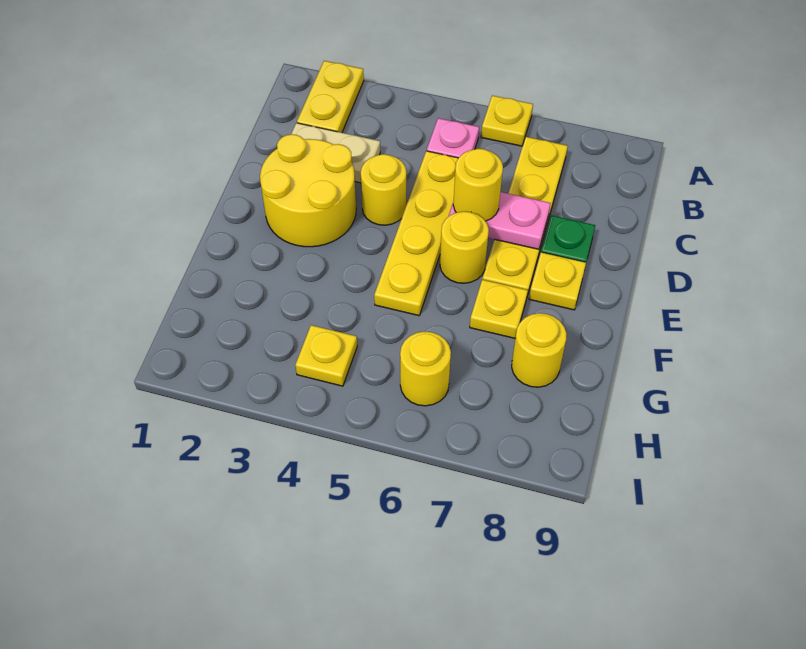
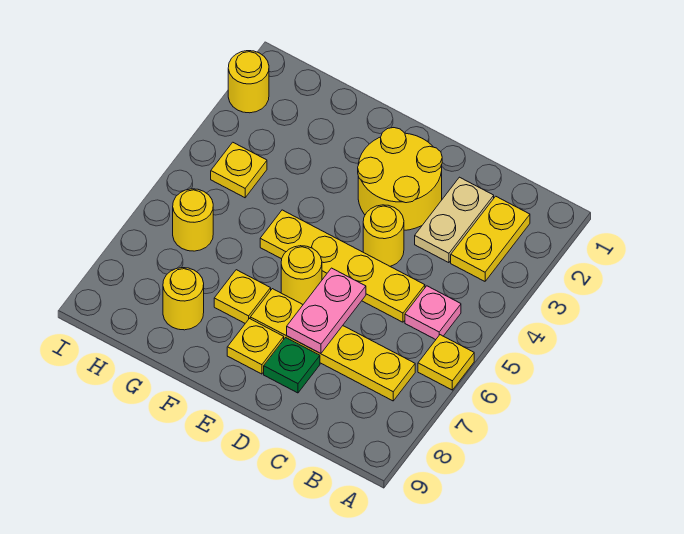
yellow plate A2:B2 level 1 -> yellow plate B2:B3 level 1
yellow round brick D6 level 3 -> yellow round brick I2 level 1

